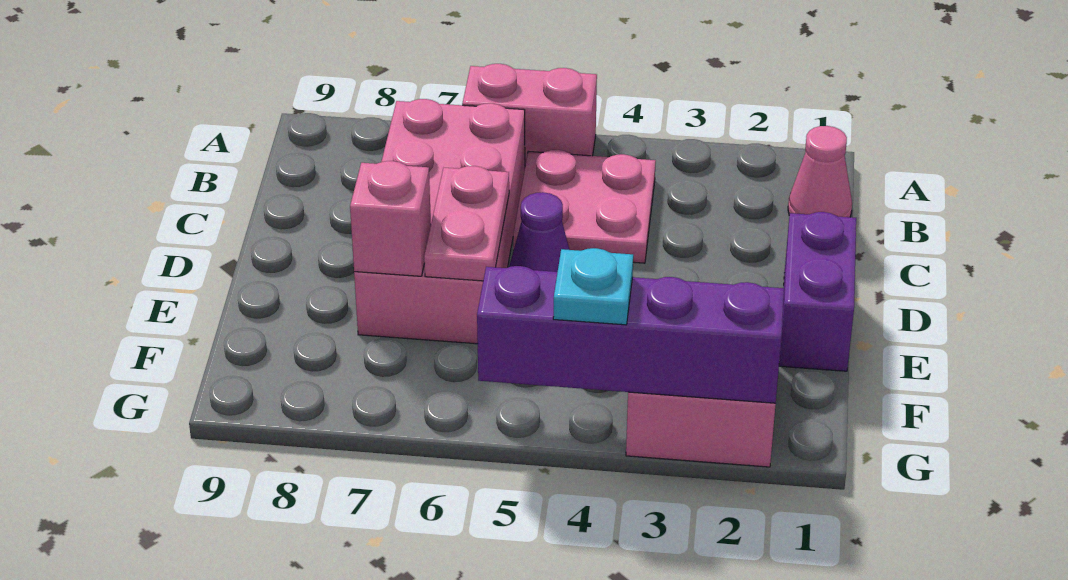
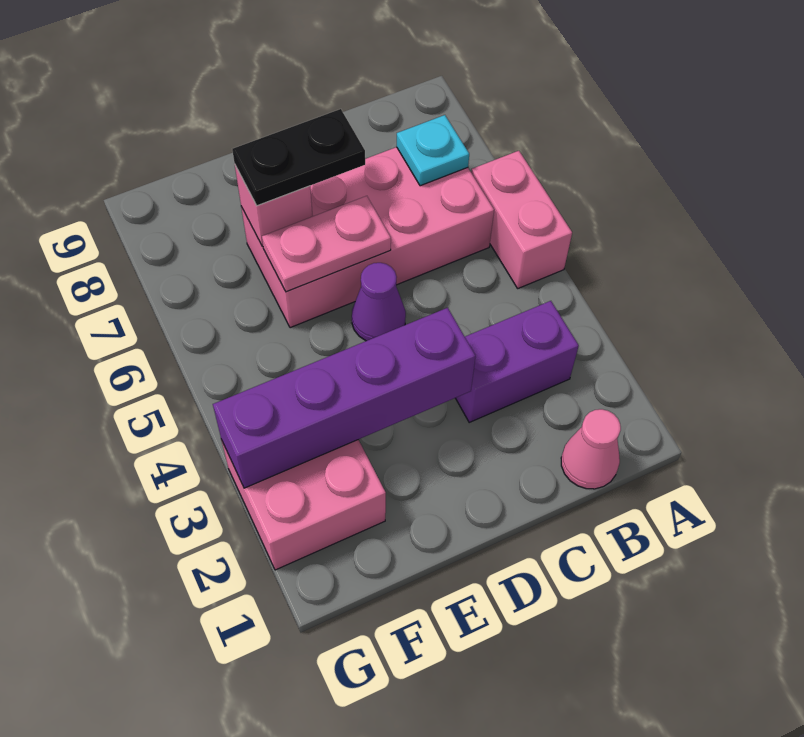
pink plate B4:C5 level 1 -> none
purple brick D1:E1 level 1 -> purple brick B3:C3 level 1
none -> black plate D7:E7 level 3
purple brick G2:G5 level 2 -> purple brick D3:G3 level 2
cyan plate G4 level 3 -> cyan plate B7 level 2

